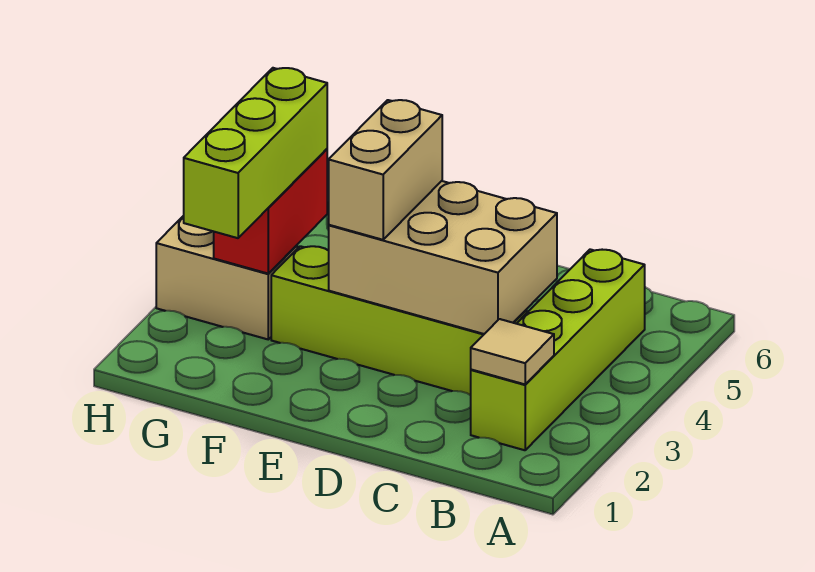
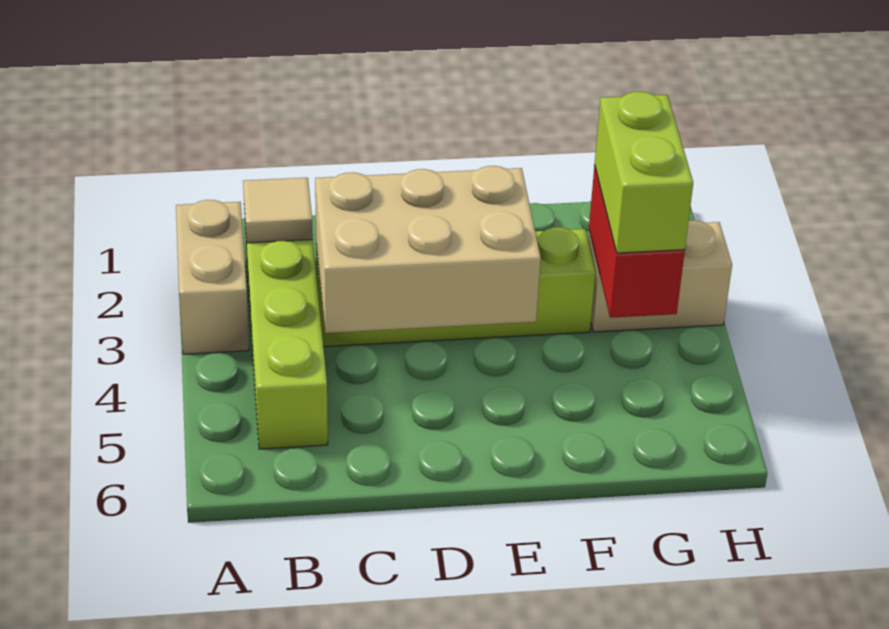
tan brick E3:E4 level 3 -> tan brick A2:A3 level 1
lime brick G2:G4 level 3 -> lime brick G3:G4 level 3

